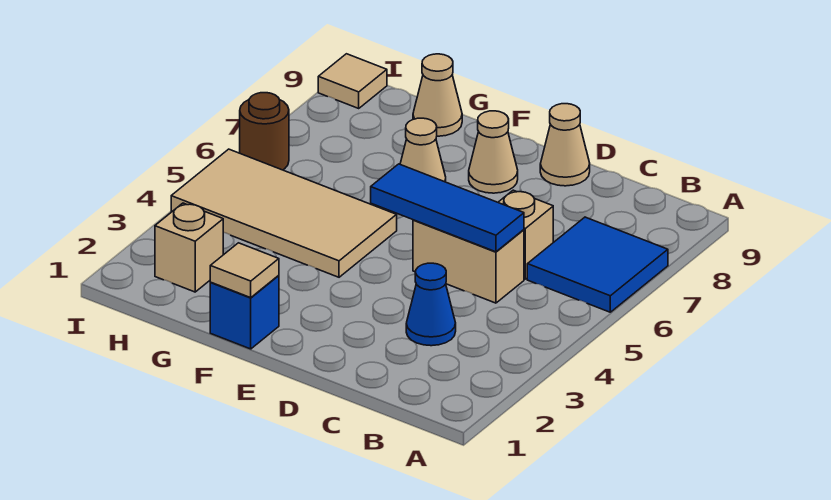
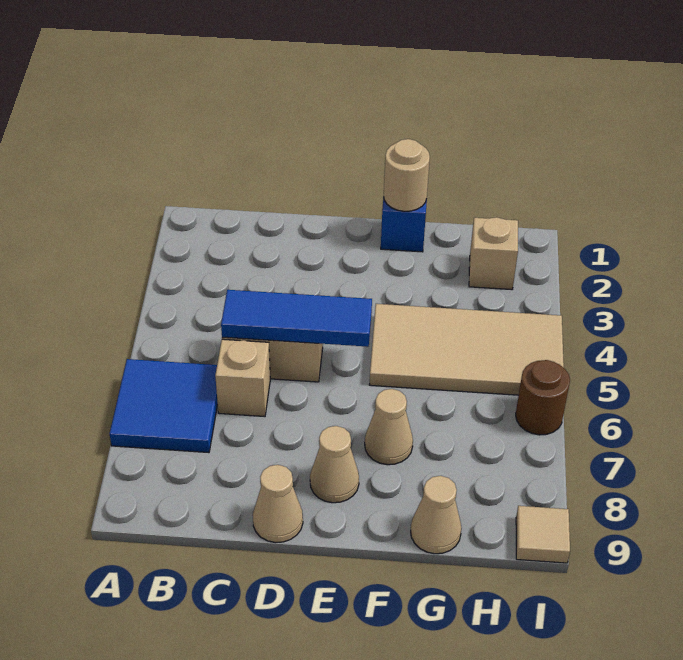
blue cone C3 level 1 -> none
tan tile F1 level 2 -> tan round brick F1 level 2

